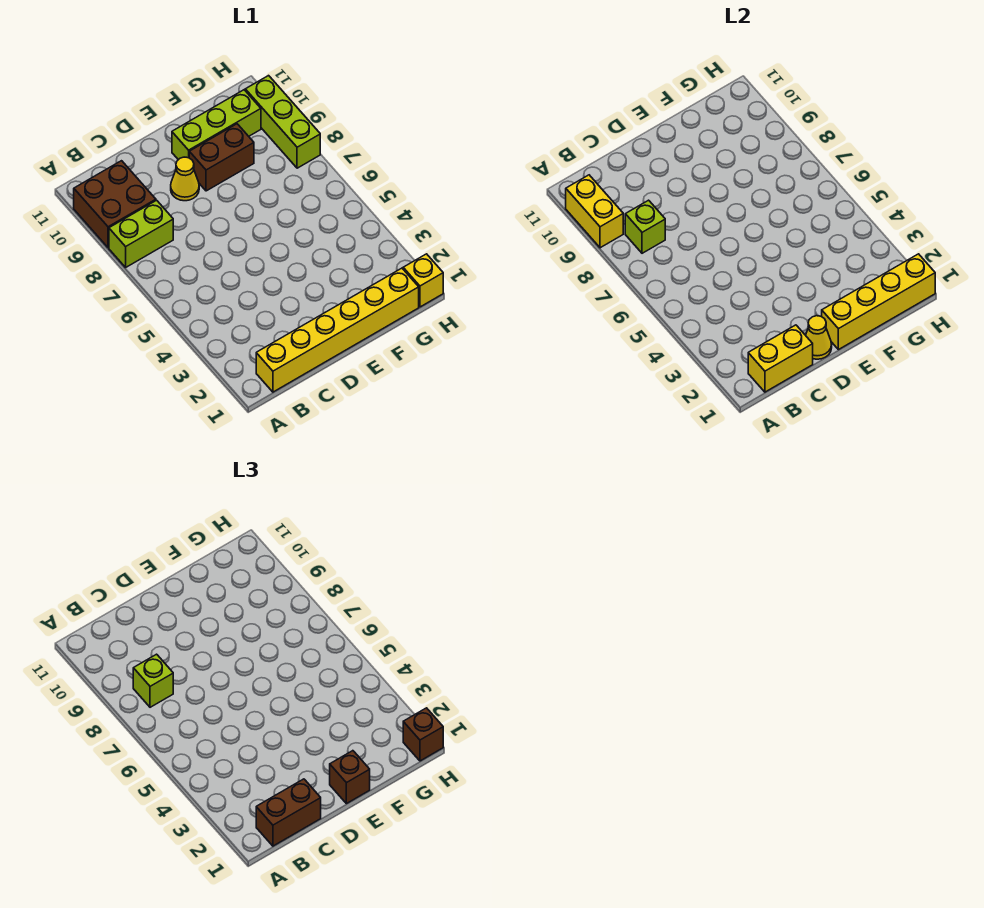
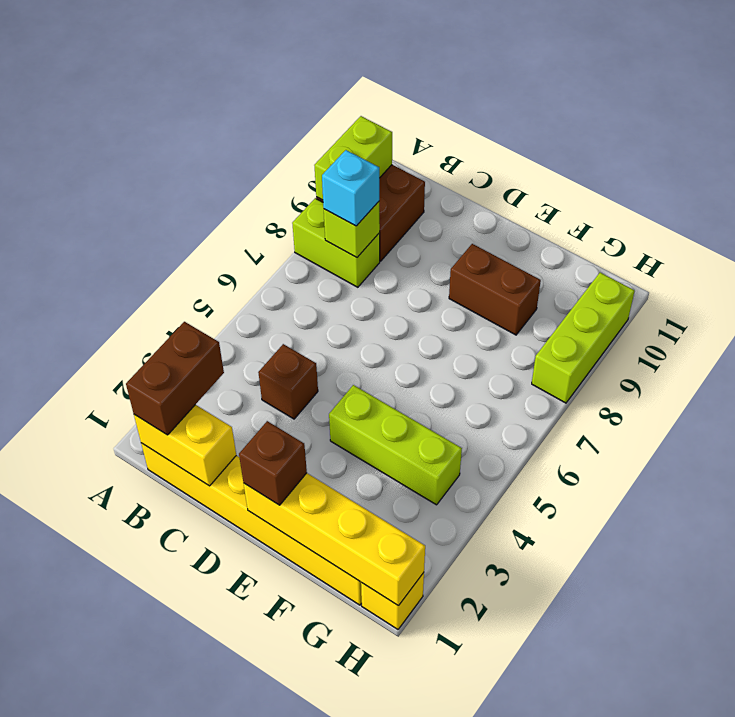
yellow brick A9:A10 level 2 -> lime brick A9:A10 level 2
brown brick B1:C1 level 3 -> brown brick B1:B2 level 3
lime brick B8 level 3 -> cyan brick B8 level 3
yellow cone D1 level 2 -> none
yellow cone D9 level 1 -> none
lime brick E10:G10 level 1 -> lime brick E4:G4 level 1
brown brick H1 level 3 -> brown brick C4 level 1

